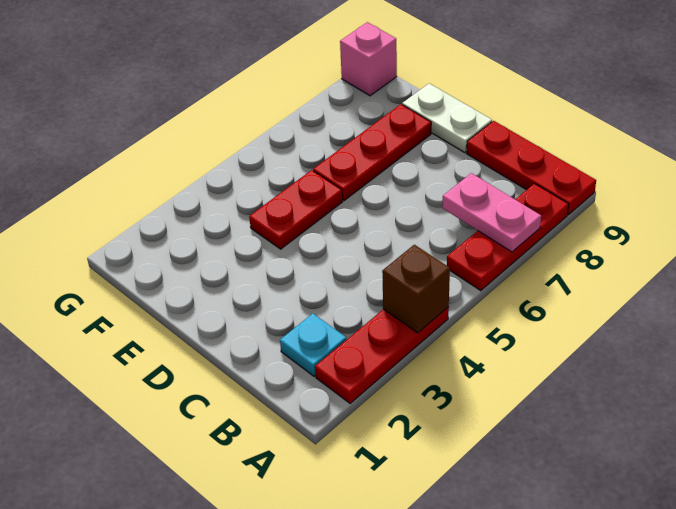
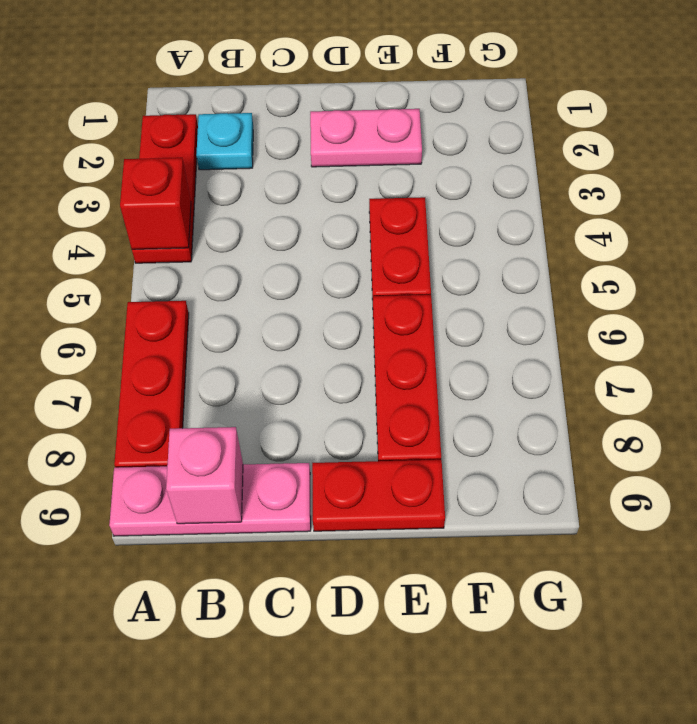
brown brick A4 level 2 -> red brick A4 level 2
pink plate A7:B7 level 2 -> pink plate D2:E2 level 1
red plate A9:C9 level 1 -> pink plate A9:C9 level 1
white plate D9:E9 level 1 -> red plate D9:E9 level 1
pink brick G9 level 1 -> pink brick B9 level 2

